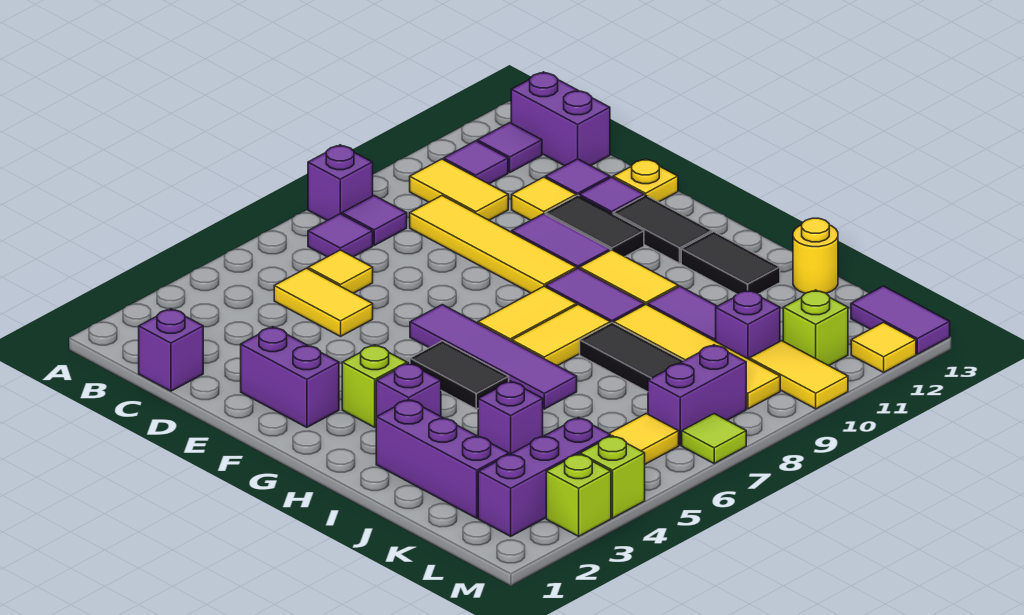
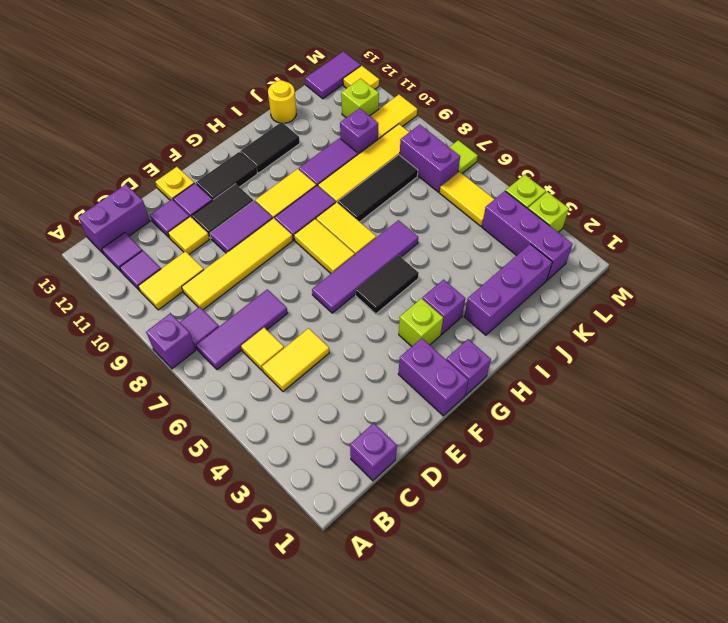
purple tile B7 level 1 -> purple tile B7:D7 level 1
purple brick E2:F2 level 1 -> purple brick F1:F2 level 1
purple brick J4 level 1 -> purple brick G1 level 1

